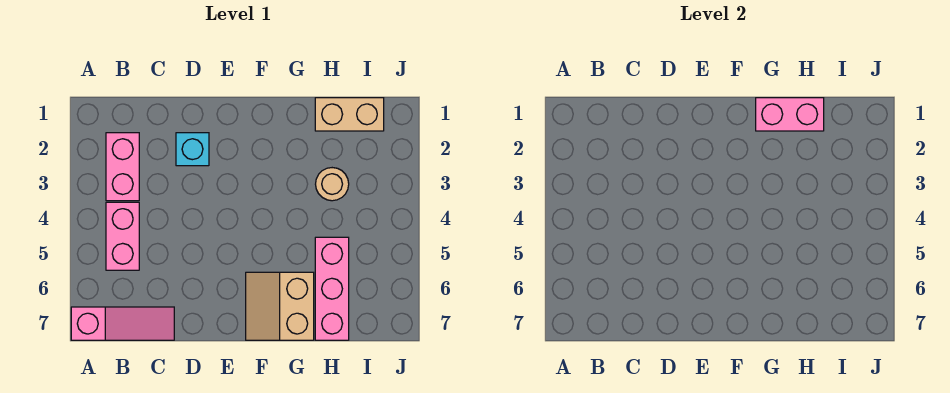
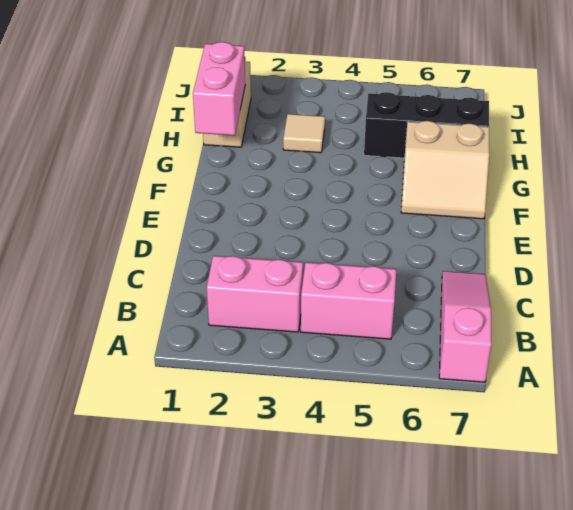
cyan brick D2 level 1 -> none
tan round brick H3 level 1 -> tan tile H3 level 1
pink brick H5:H7 level 1 -> black brick H5:H7 level 1

